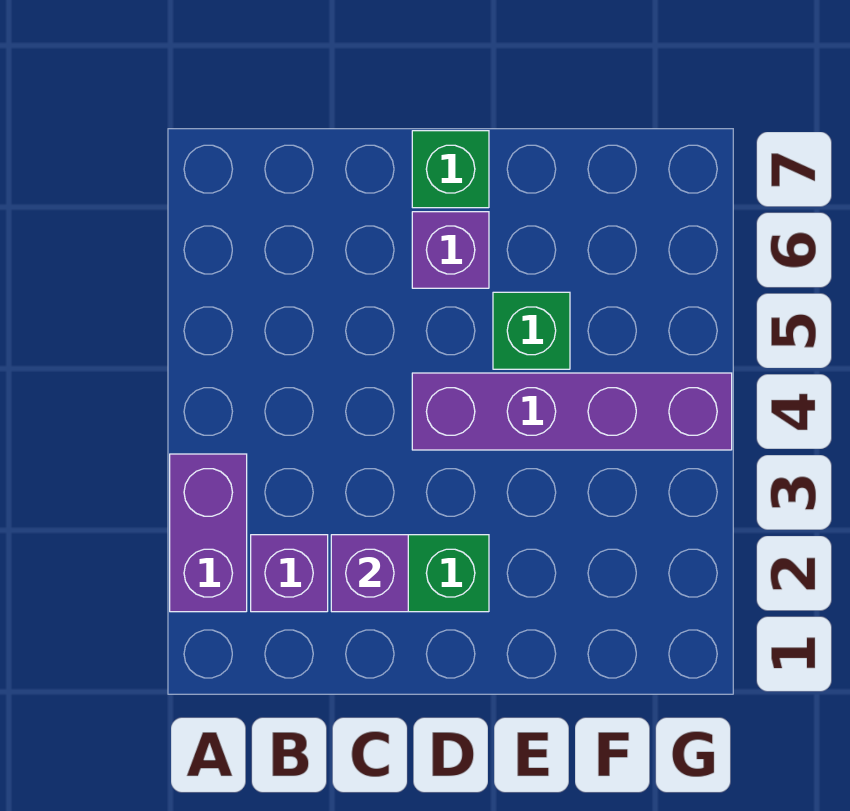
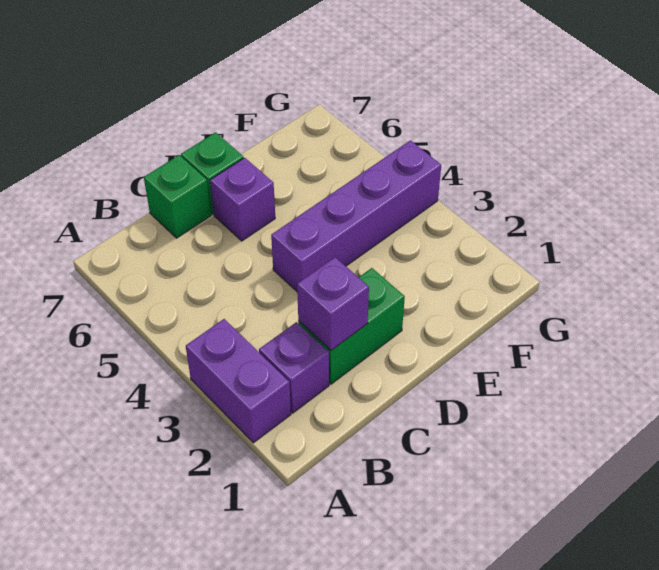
green brick E5 level 1 -> green brick C7 level 1

